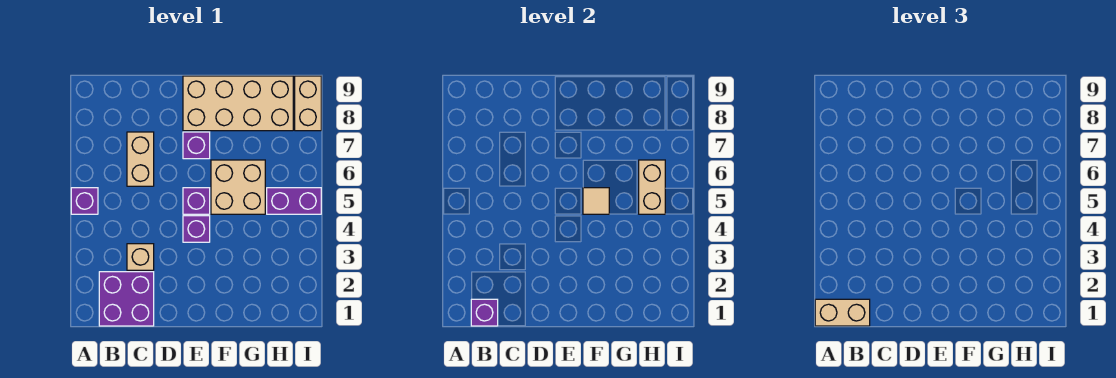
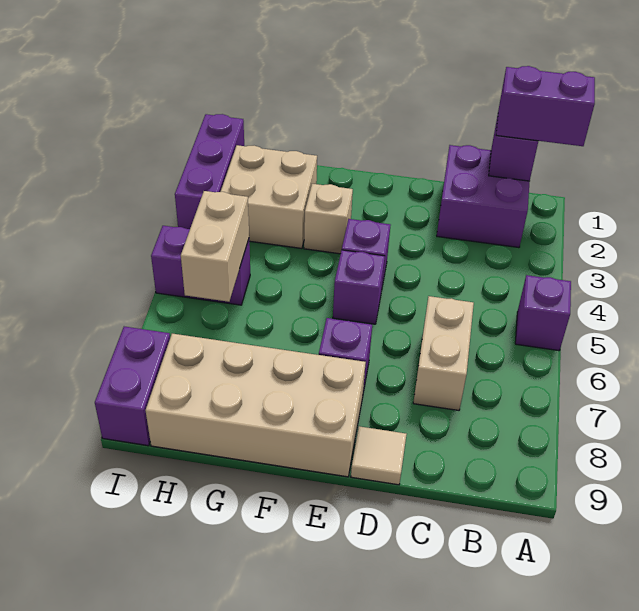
tan brick A1:B1 level 3 -> purple brick A1:B1 level 3
tan brick C3 level 1 -> tan brick F3 level 1
tan brick F5:G6 level 1 -> tan brick G2:H3 level 1
tan tile F5 level 2 -> tan tile D9 level 1
none -> purple brick I1:I3 level 1
tan brick I8:I9 level 1 -> purple brick I8:I9 level 1

